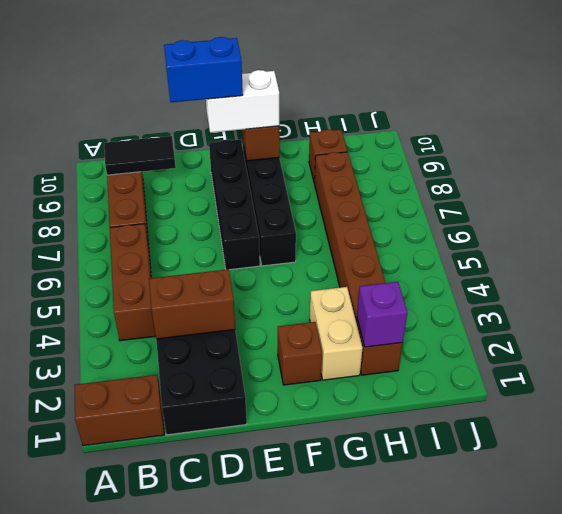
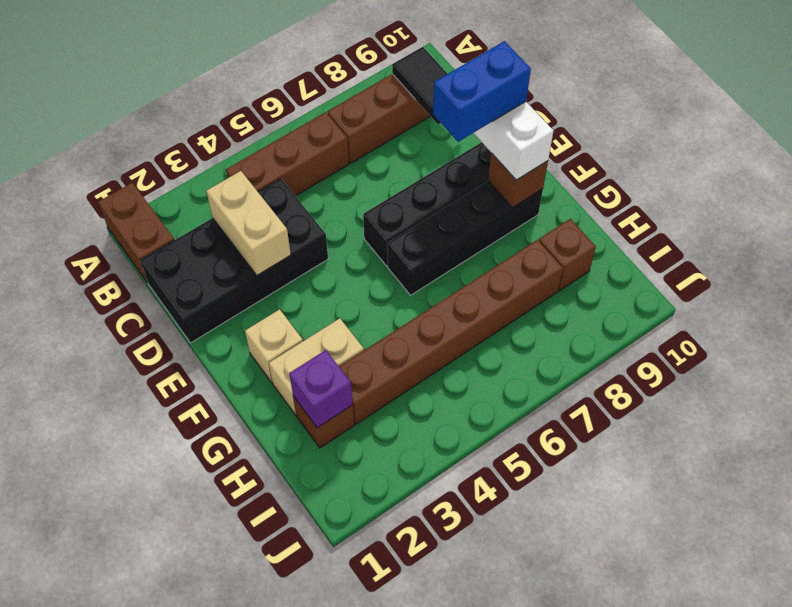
brown brick C3:D3 level 2 -> tan brick C3:D3 level 2
blue brick D9:E9 level 4 -> blue brick E8:E9 level 4
brown brick F2 level 1 -> tan brick F2 level 1

